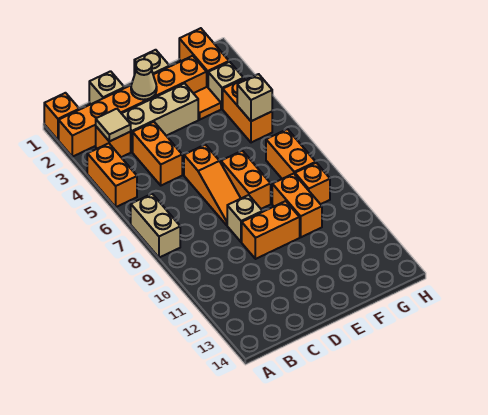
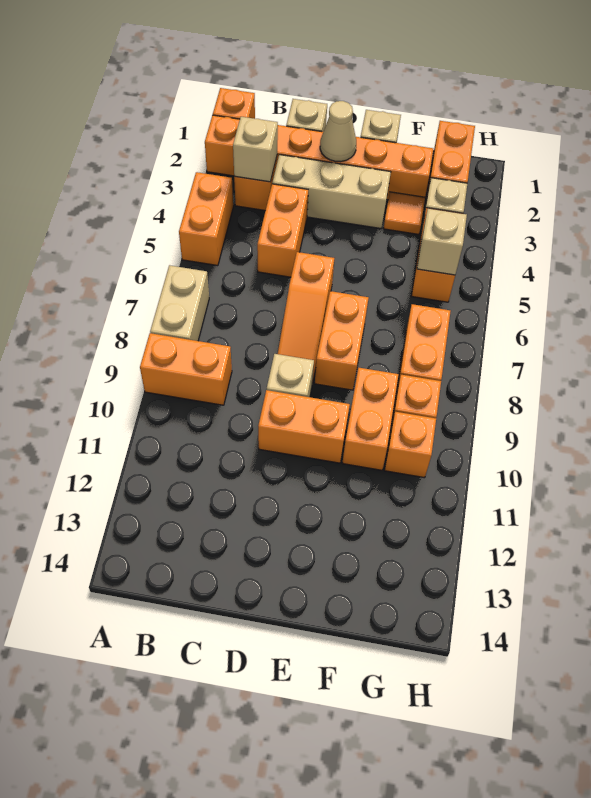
none -> orange brick A9:B9 level 1
tan tile B3 level 2 -> tan brick B3 level 2
none -> orange brick G10 level 1

